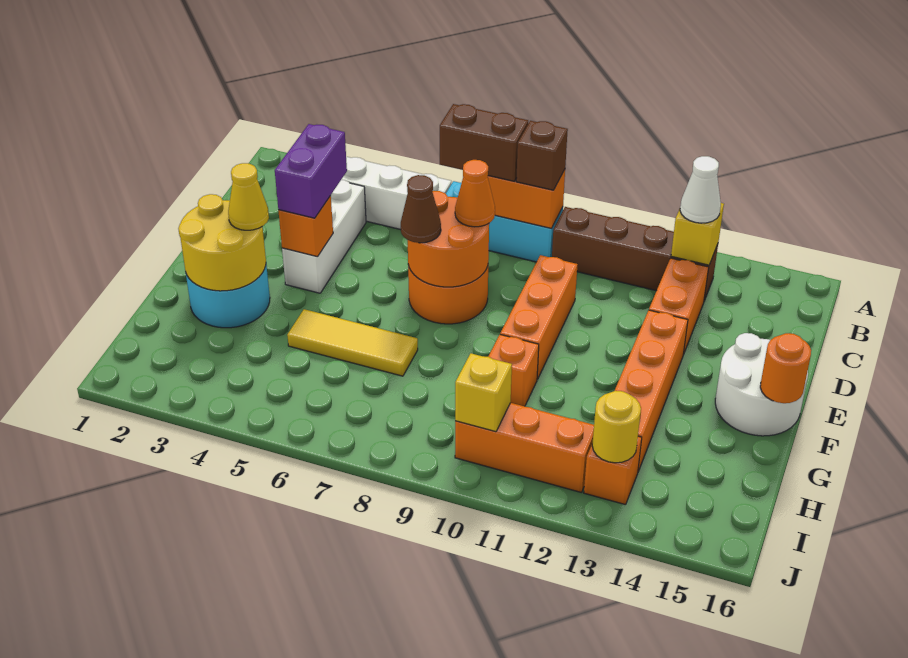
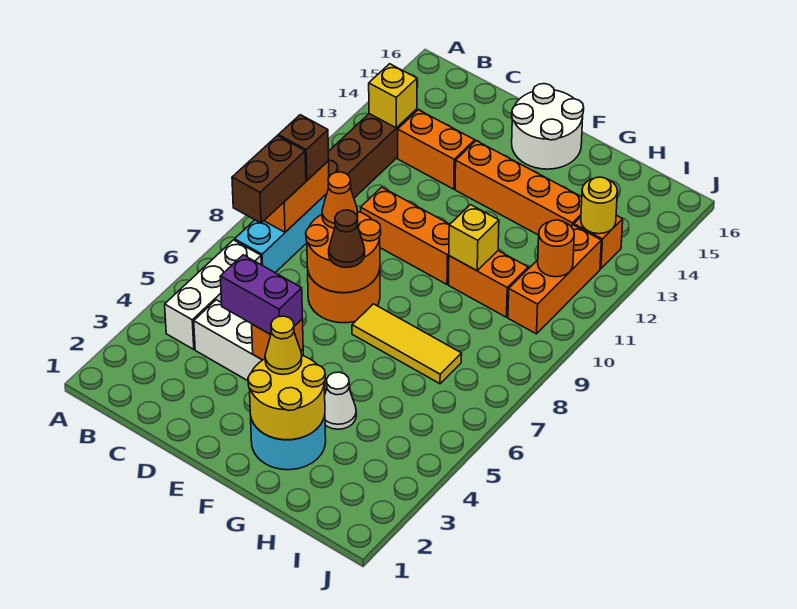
white cone B13 level 3 -> white cone G4 level 1
orange round brick F16 level 2 -> orange round brick I11 level 2
yellow tile G5:G7 level 1 -> yellow tile F7:H7 level 1
orange brick G10 level 1 -> orange brick G10:H10 level 1
yellow brick I10 level 2 -> yellow brick G10 level 2

